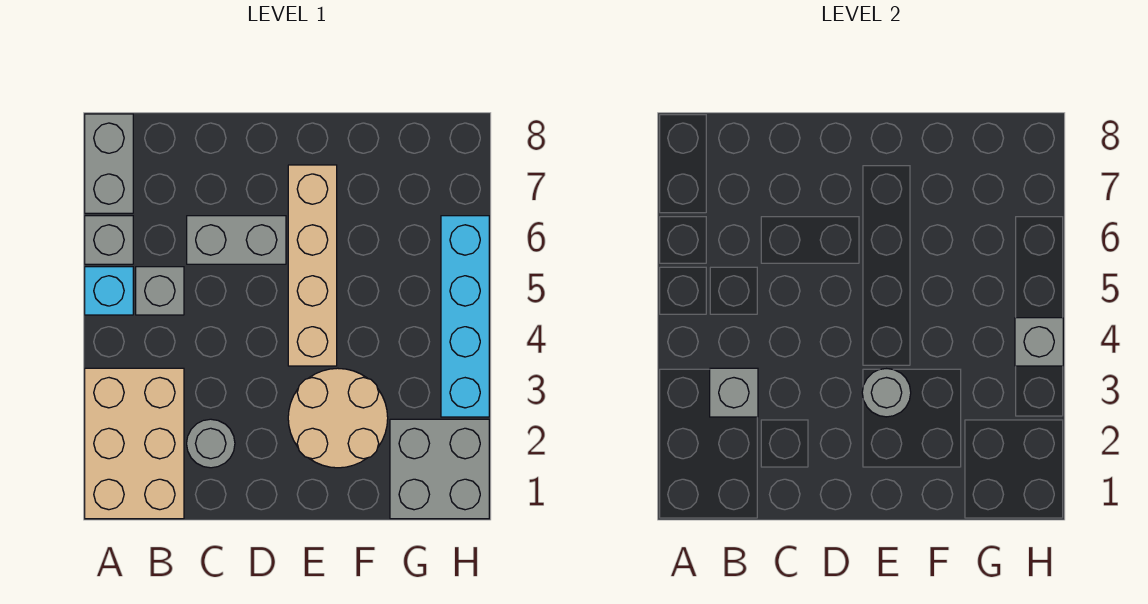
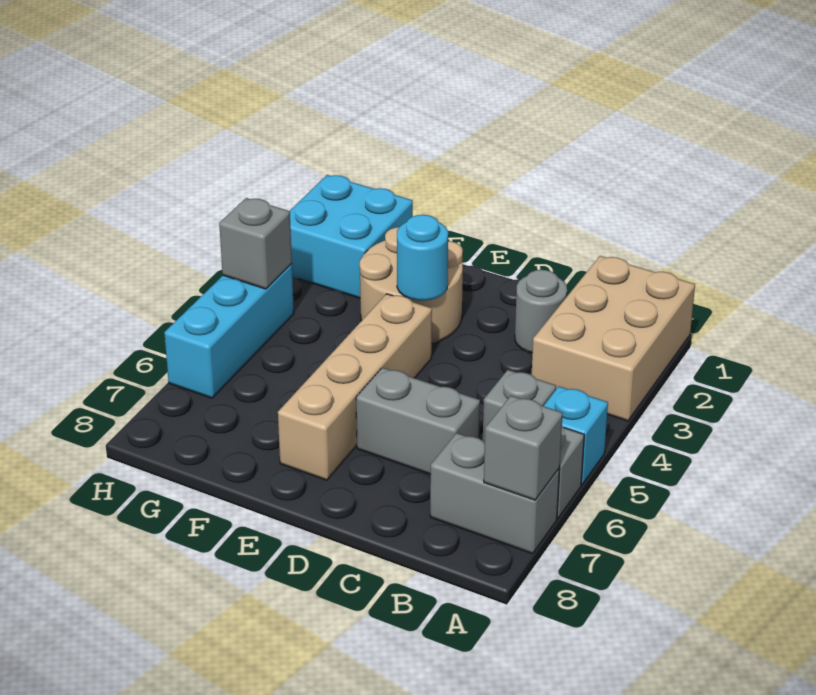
grey brick A7:A8 level 1 -> grey brick A7:B7 level 1
grey brick B3 level 2 -> grey brick A7 level 2
grey round brick E3 level 2 -> cyan round brick E3 level 2
grey brick G1:H2 level 1 -> cyan brick G1:H2 level 1
cyan brick H3:H6 level 1 -> cyan brick H4:H6 level 1

